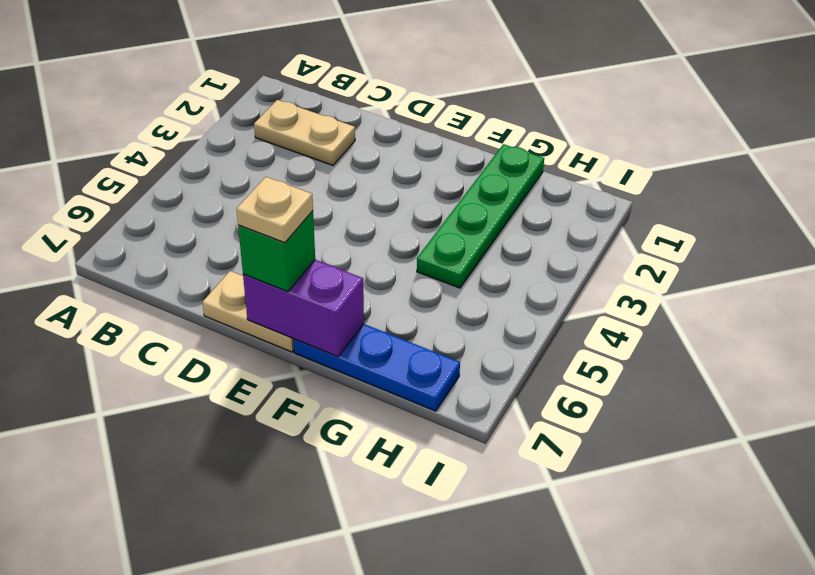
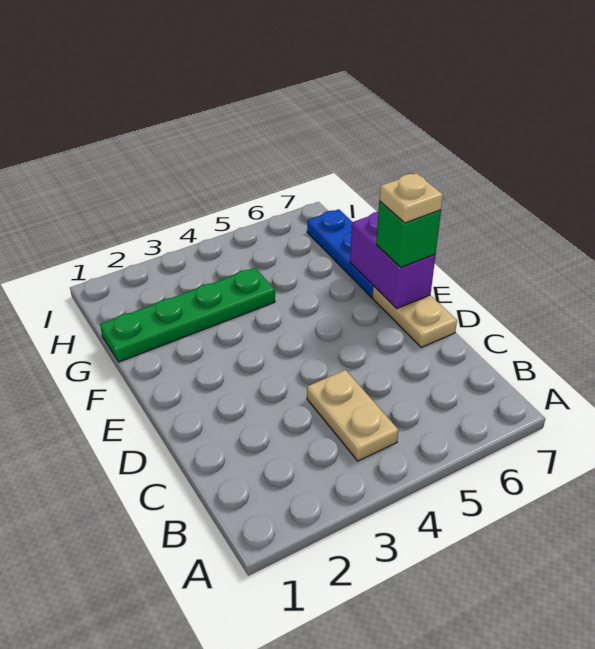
tan plate B2:C2 level 1 -> tan plate B4:C4 level 1

